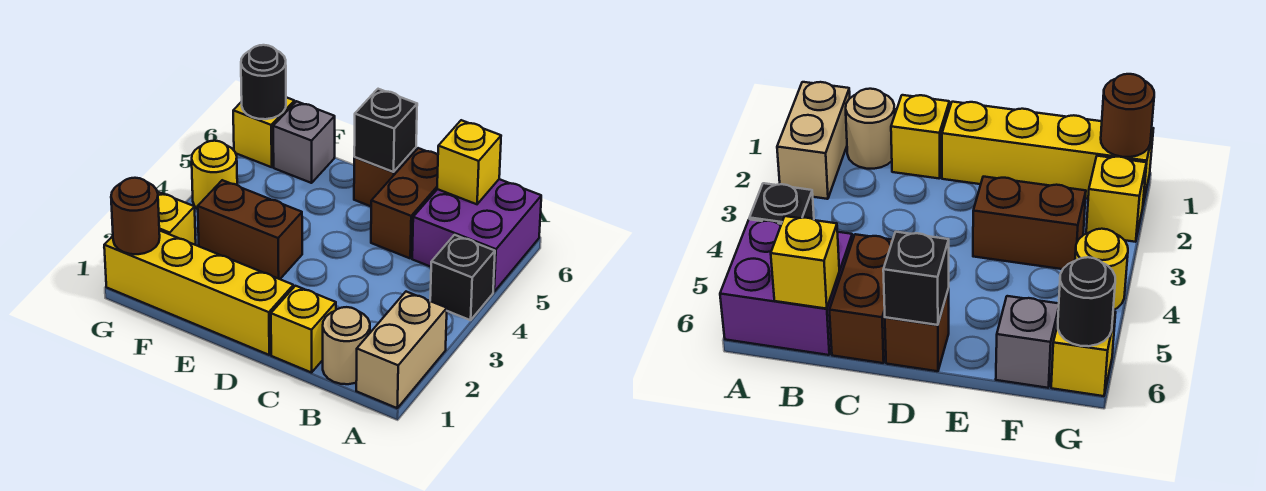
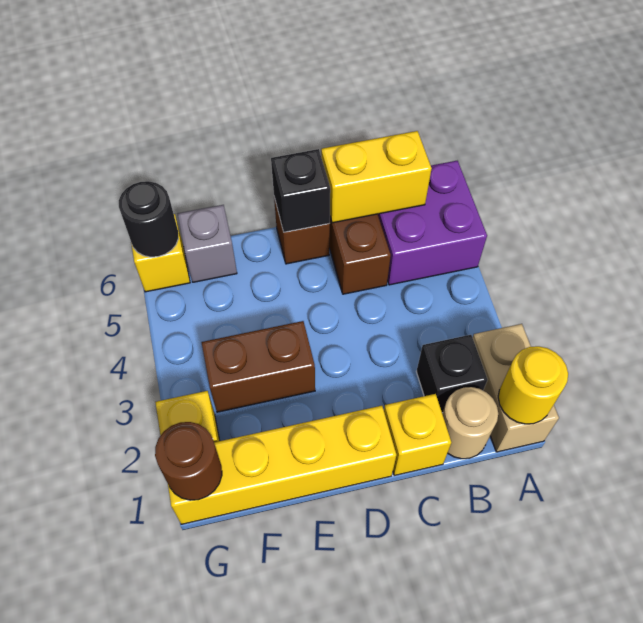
black brick A4 level 1 -> black brick B2 level 1
yellow brick B6 level 2 -> yellow brick B6:C6 level 2
yellow round brick G4 level 1 -> yellow round brick A1 level 2

